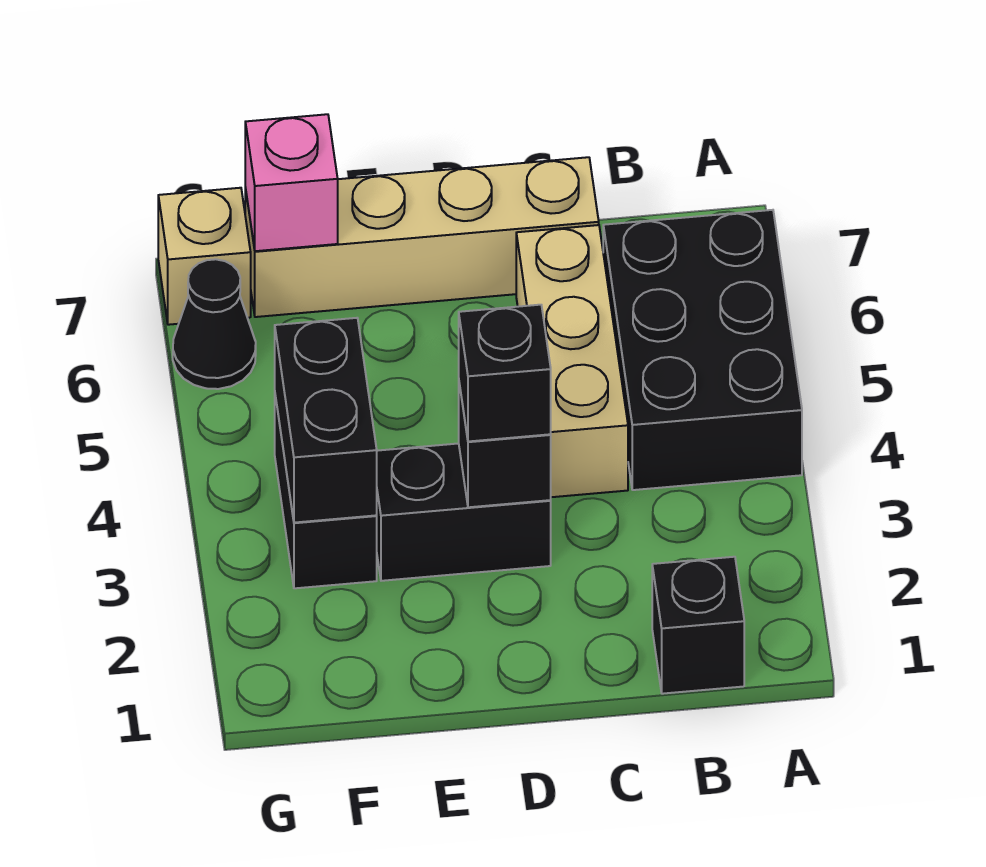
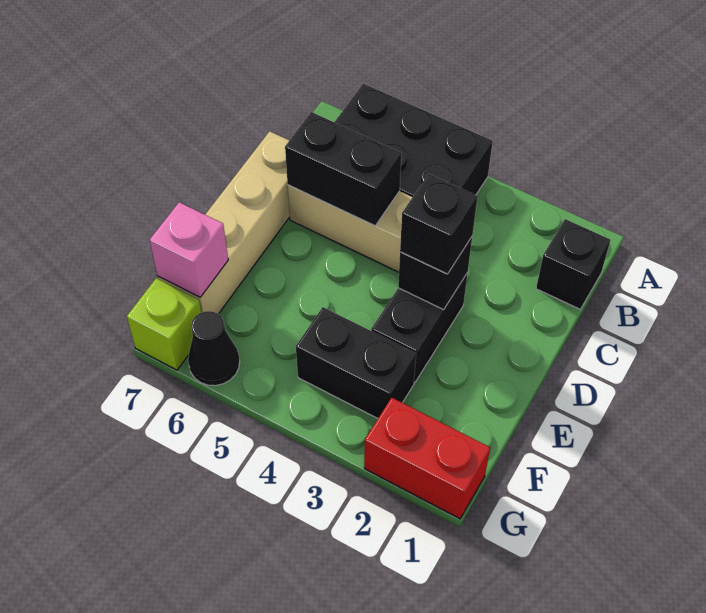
black brick F3:F4 level 2 -> black brick C5:C6 level 2
none -> red brick G1:G2 level 1
tan brick G7 level 1 -> lime brick G7 level 1

